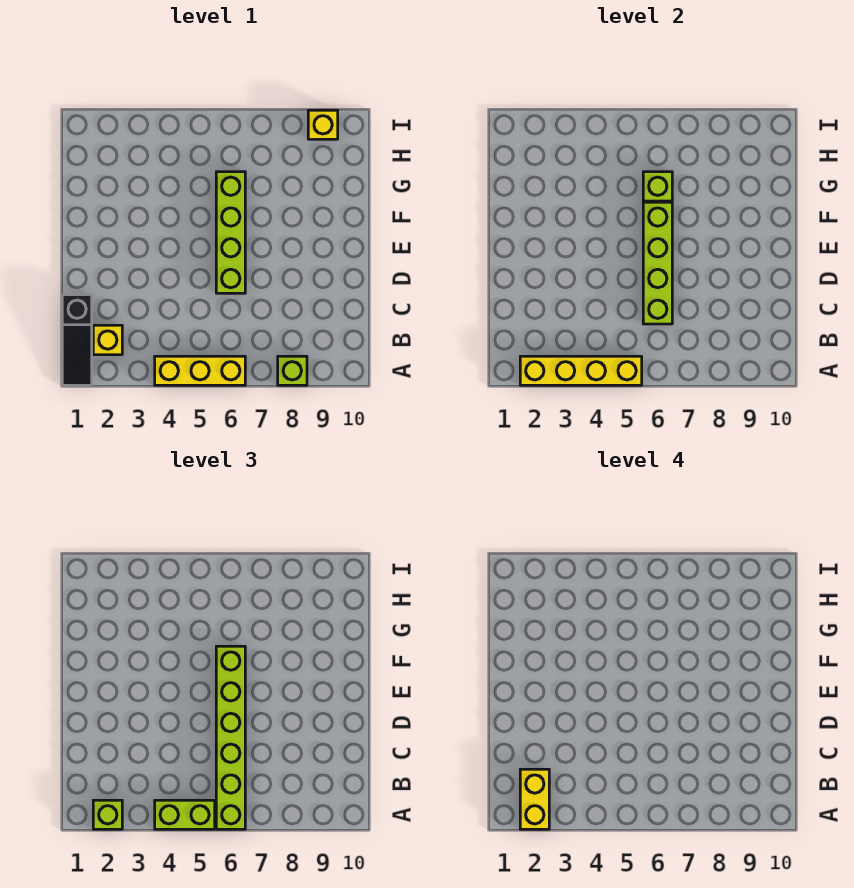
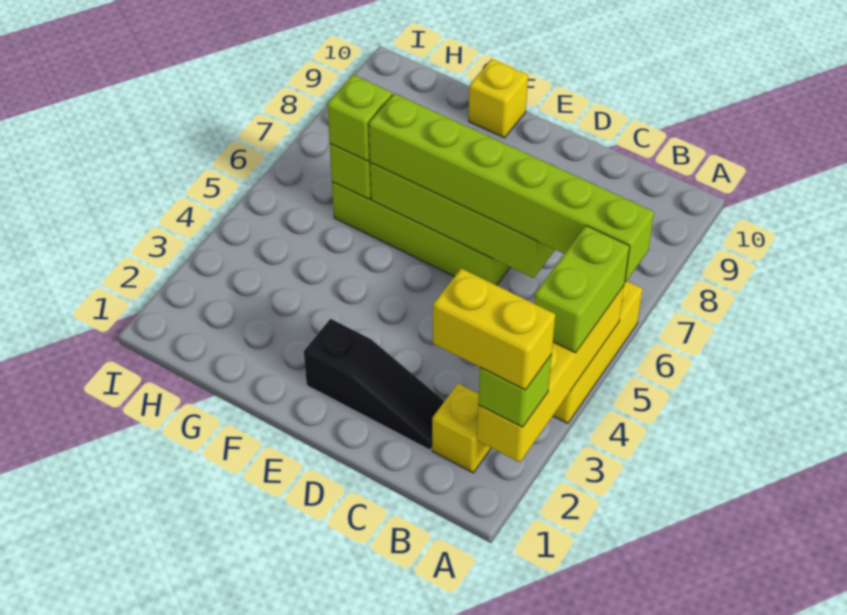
black slope A1:C1 level 1 top C -> black slope C2:E2 level 1 top E
lime brick A8 level 1 -> lime brick G6 level 3
yellow brick I9 level 1 -> yellow brick F10 level 1

